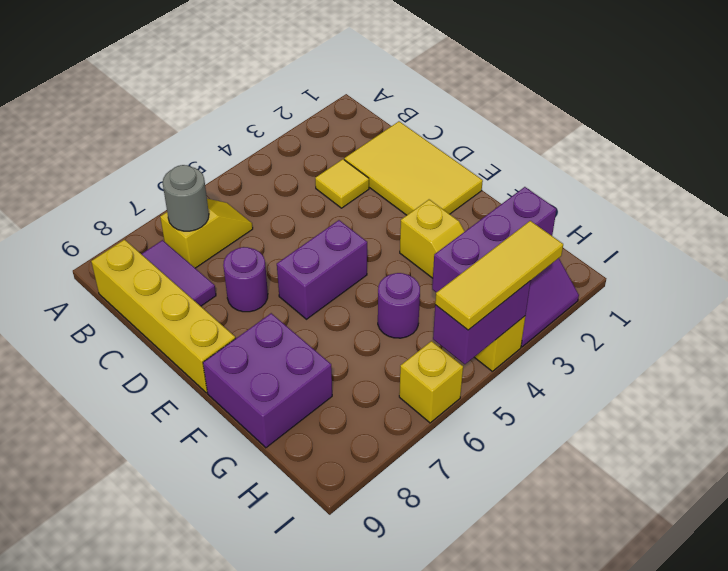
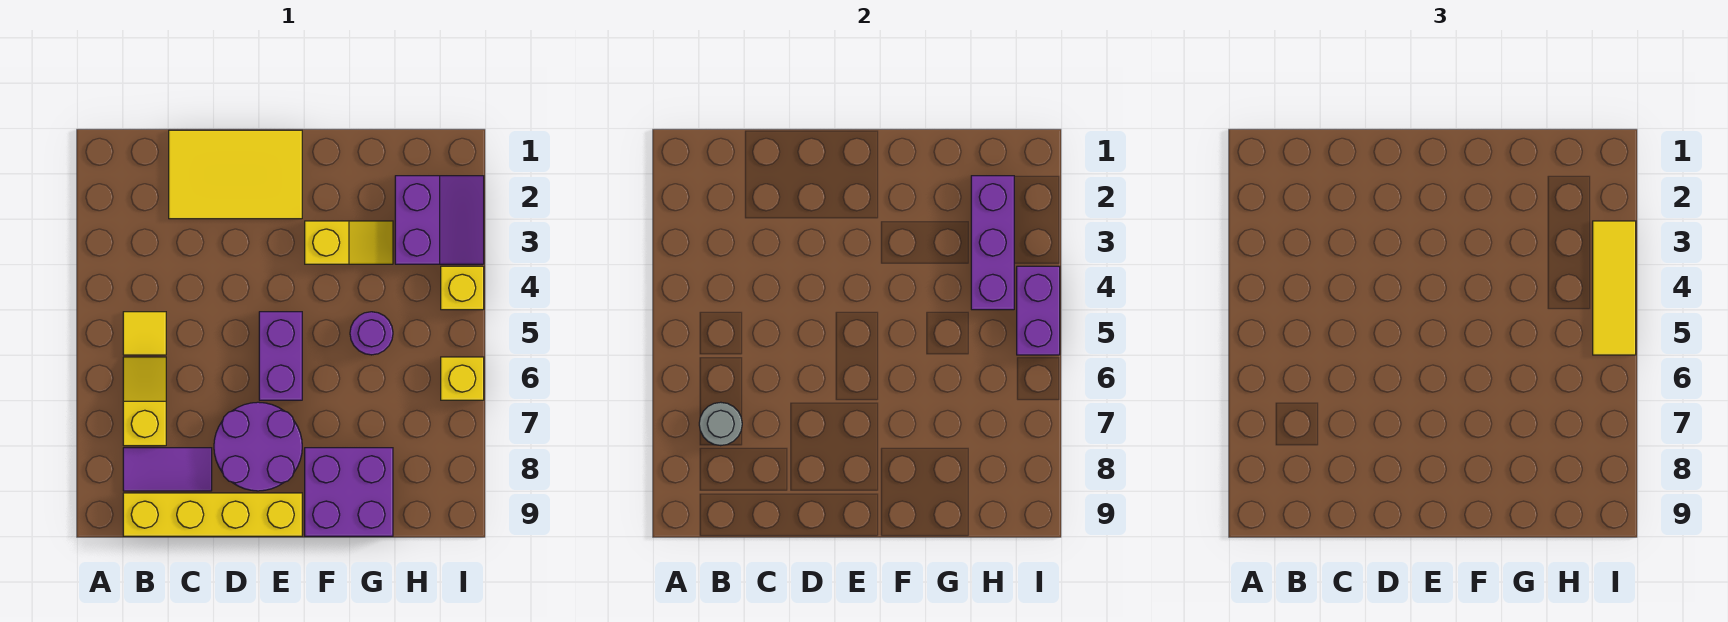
yellow tile C3 level 1 -> yellow tile B5 level 1
purple round brick D7 level 1 -> purple round brick D7:E8 level 1

